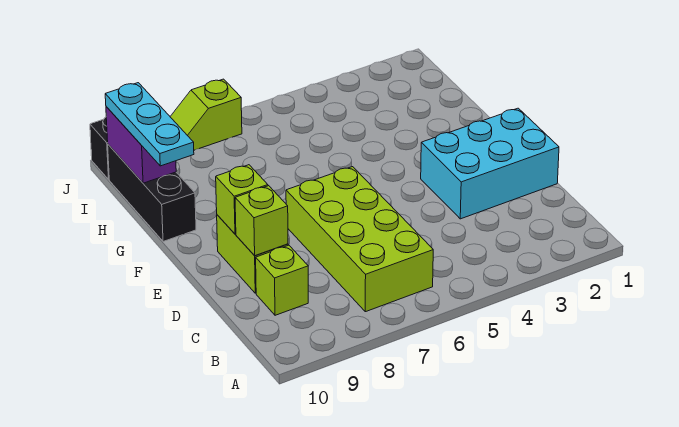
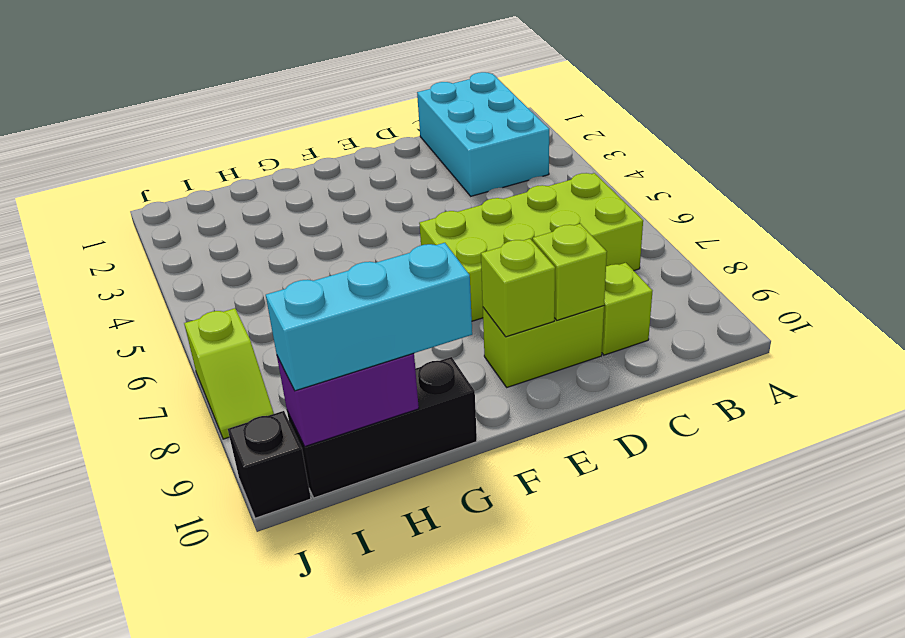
cyan brick D1:E3 level 1 -> cyan brick B1:C3 level 1
cyan plate G10:I10 level 3 -> cyan brick G10:I10 level 3

